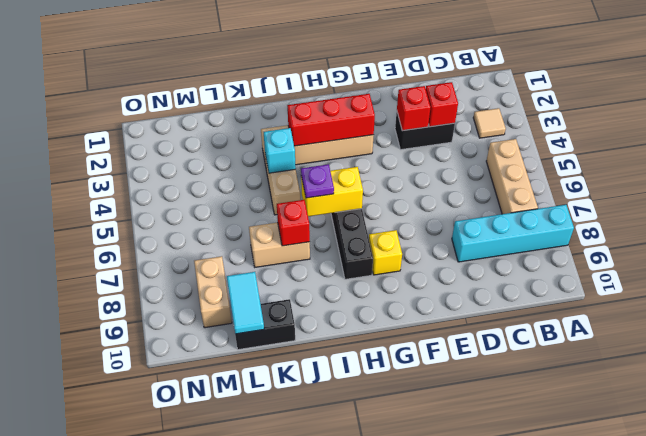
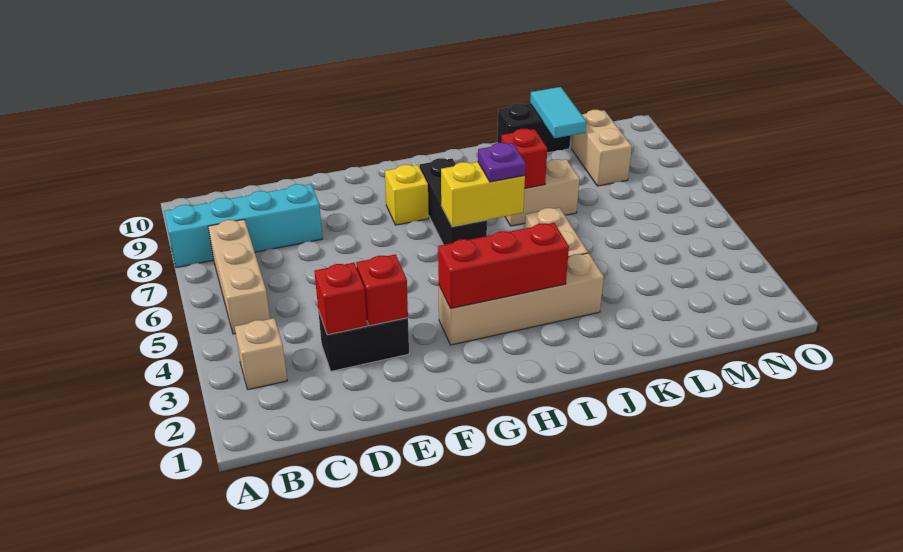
tan tile B3 level 1 -> tan brick B3 level 1
cyan brick J4 level 2 -> none

